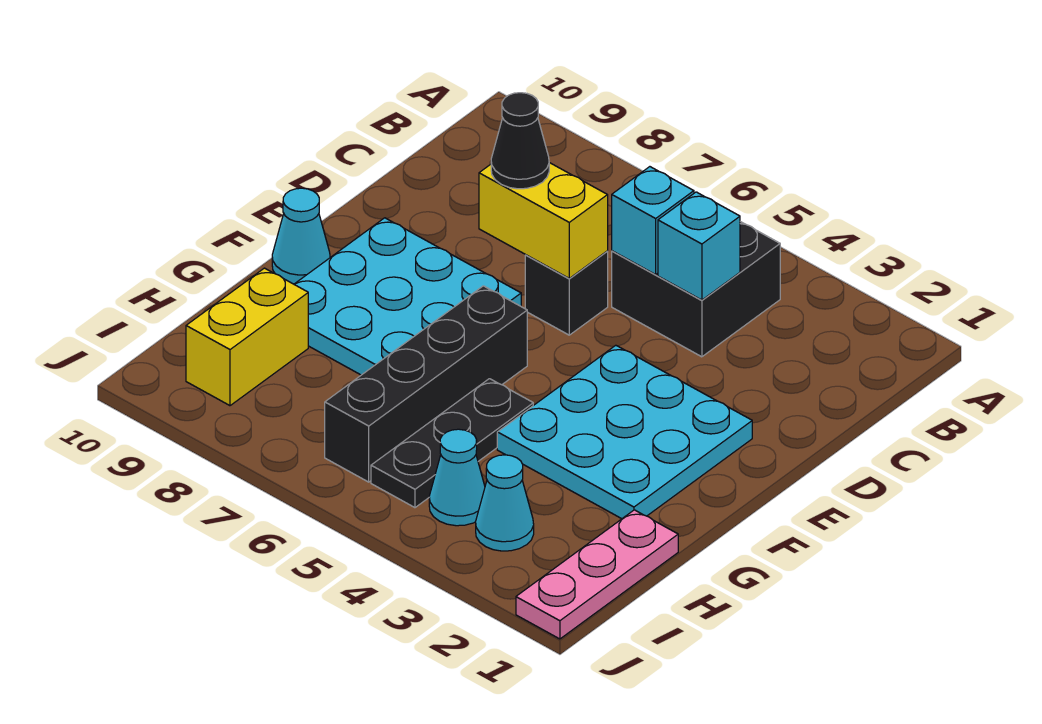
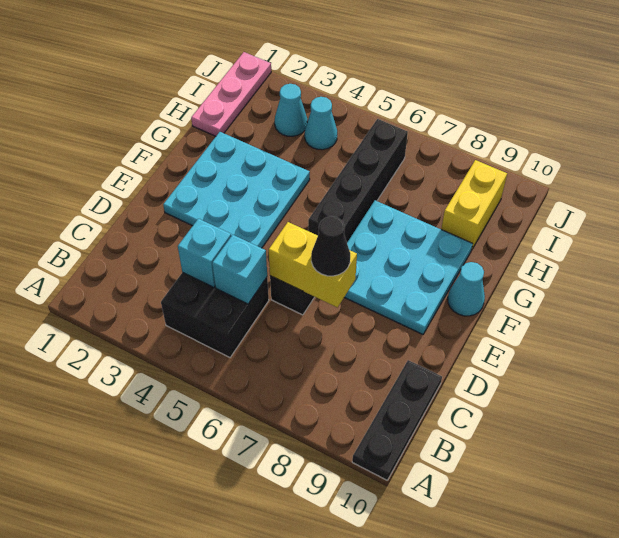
black plate G5:I5 level 1 -> black plate A10:C10 level 1

